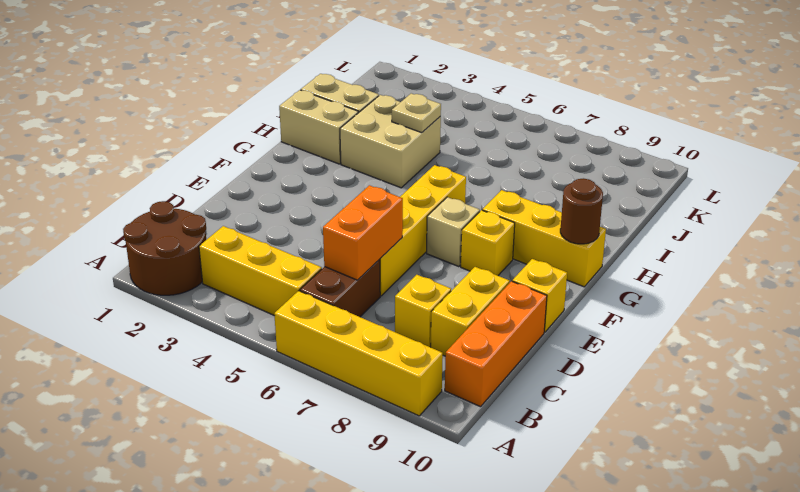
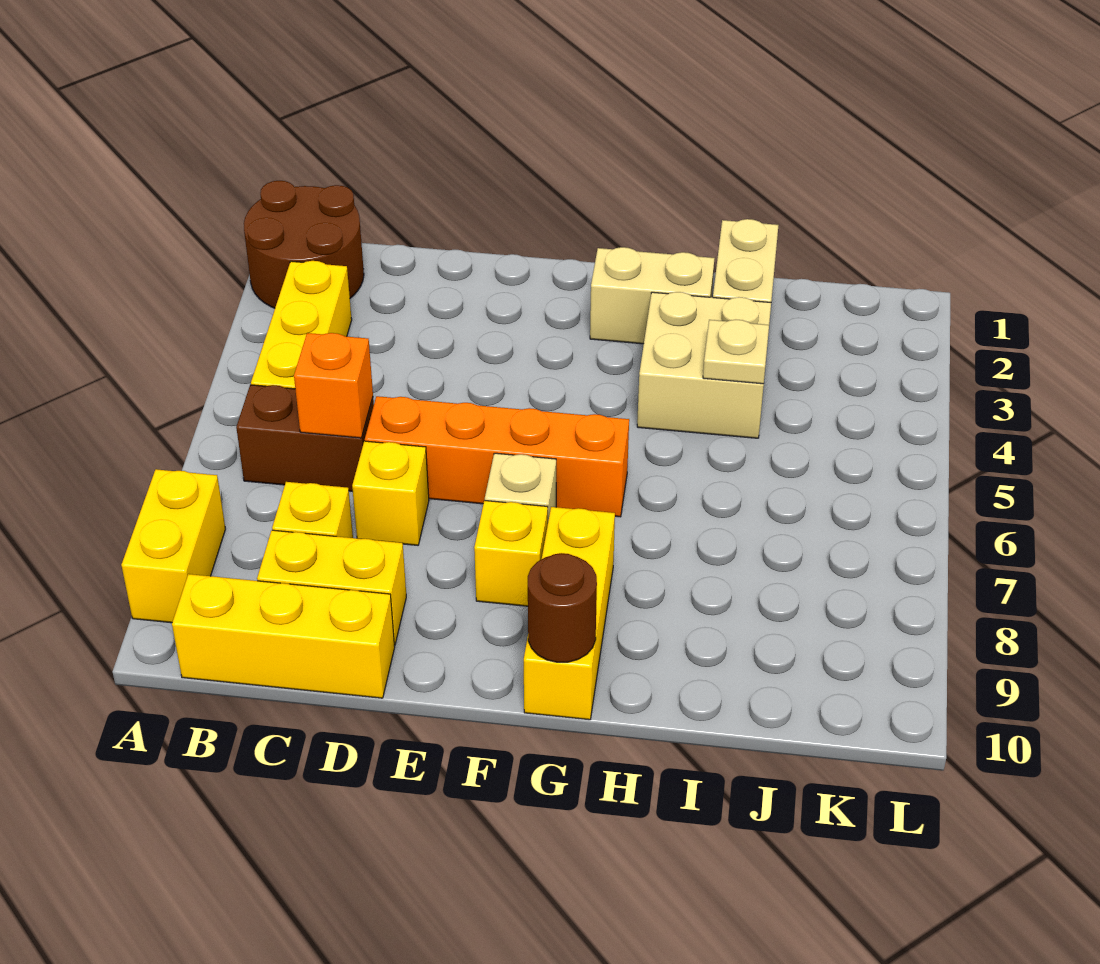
yellow brick A6:A9 level 1 -> yellow brick A8:A9 level 1
orange brick B10:D10 level 1 -> yellow brick B10:D10 level 1
orange brick C6:D6 level 2 -> orange brick C6 level 2
yellow brick D6:G6 level 1 -> orange brick D6:G6 level 1
yellow brick E10 level 1 -> yellow brick D7 level 1
tan brick H1:H2 level 1 -> tan brick G2:H2 level 1

